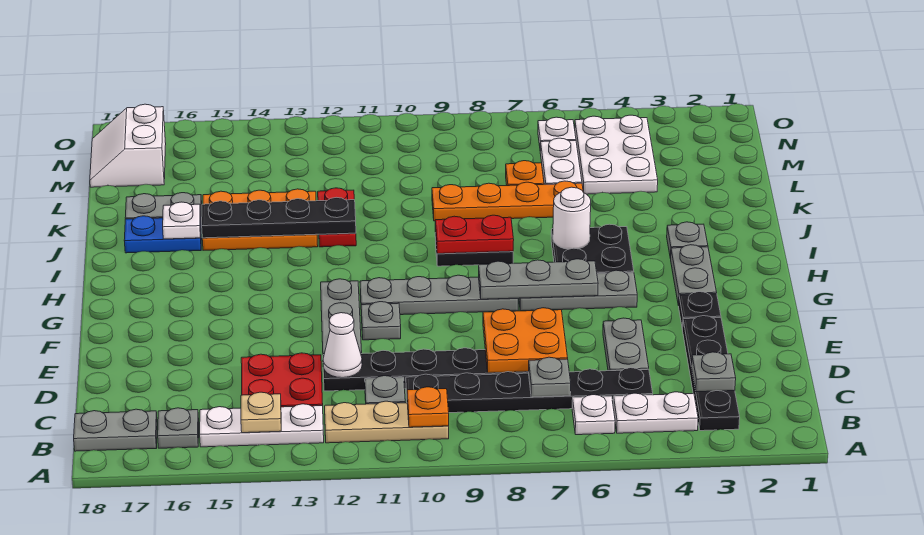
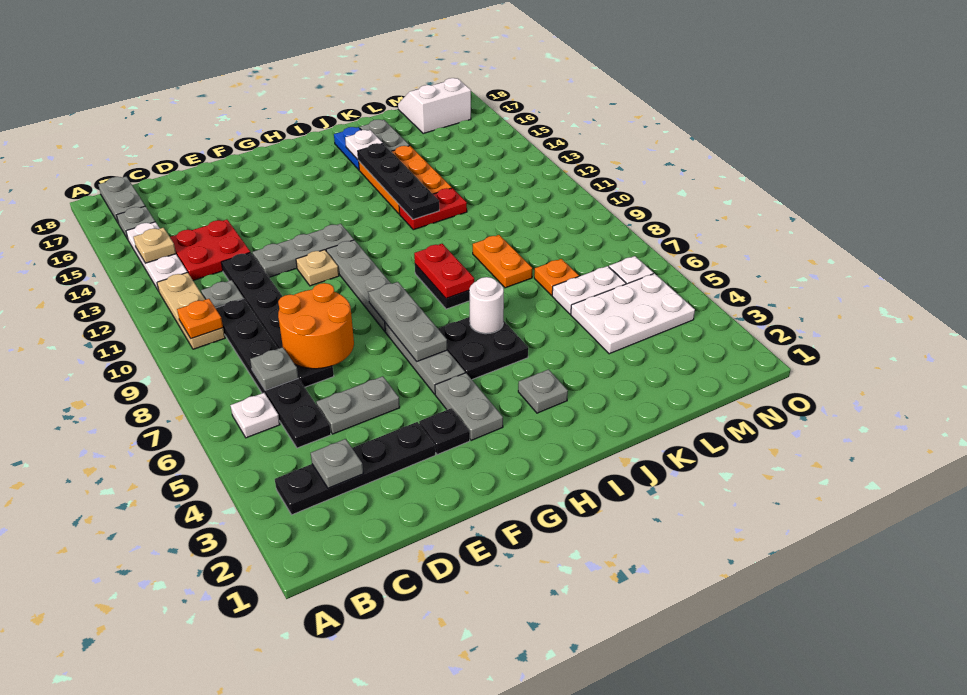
white plate B4:B5 level 1 -> none
orange plate D7:E8 level 2 -> orange round brick D7:E8 level 2
white cone D12 level 2 -> none
grey plate F11 level 1 -> tan plate F11 level 1
grey plate G3:H3 level 1 -> grey plate G3:G4 level 1
orange plate K6:K9 level 1 -> orange plate K8:K9 level 1

